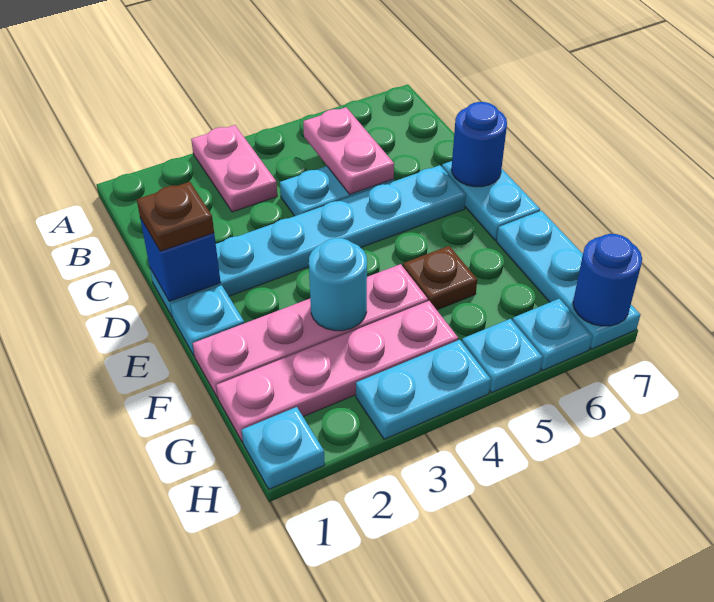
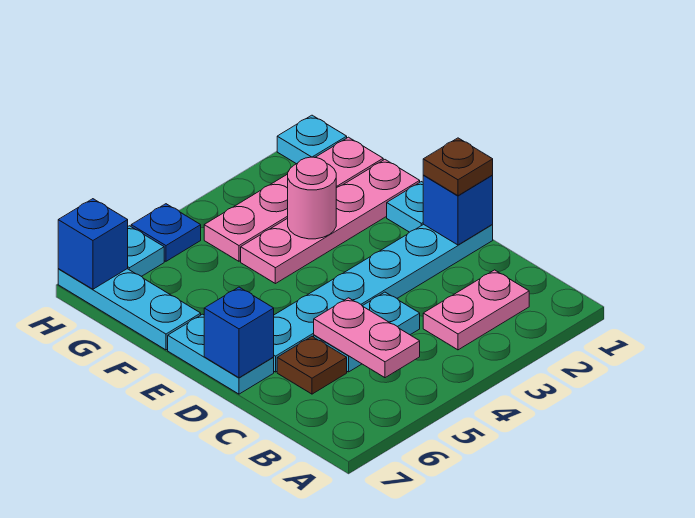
pink plate A3:B3 level 1 -> pink plate B2:B3 level 1
blue round brick D7 level 2 -> blue brick D7 level 2
cyan round brick F3 level 2 -> pink round brick F3 level 2
brown plate F5 level 1 -> brown plate C6 level 1
cyan plate H3:H4 level 1 -> none
cyan plate H5 level 1 -> blue plate H5 level 1
blue round brick H7 level 2 -> blue brick H7 level 2

